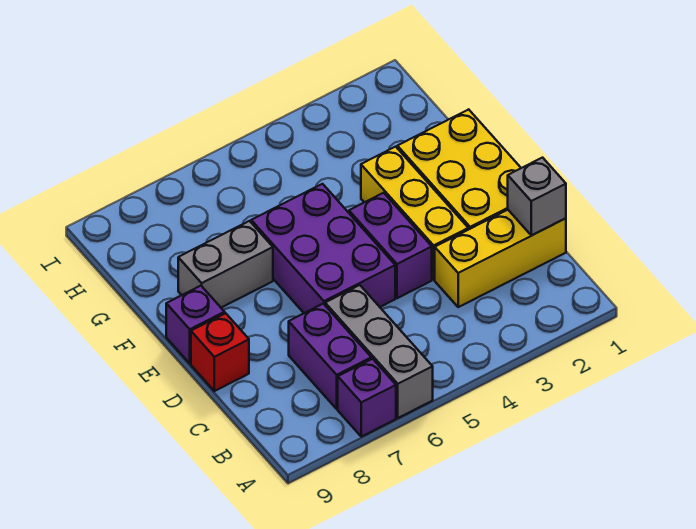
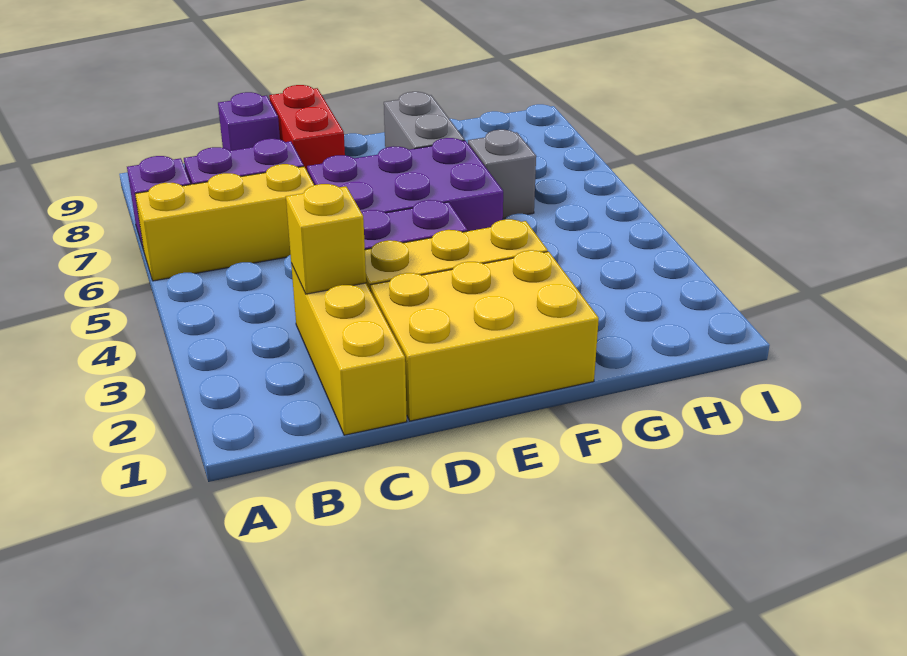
grey brick A6:C6 level 1 -> yellow brick A6:C6 level 1
grey brick C1 level 2 -> grey brick G6 level 1
none -> yellow brick C3 level 2
red brick D9 level 1 -> red brick D8:D9 level 1
purple brick E9 level 1 -> purple brick C9 level 1

